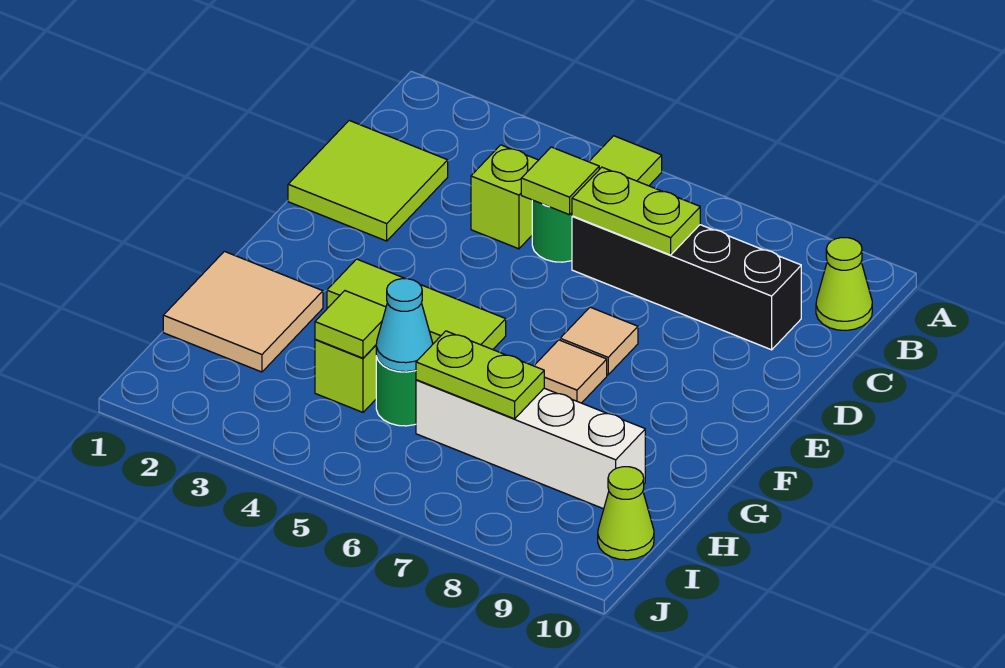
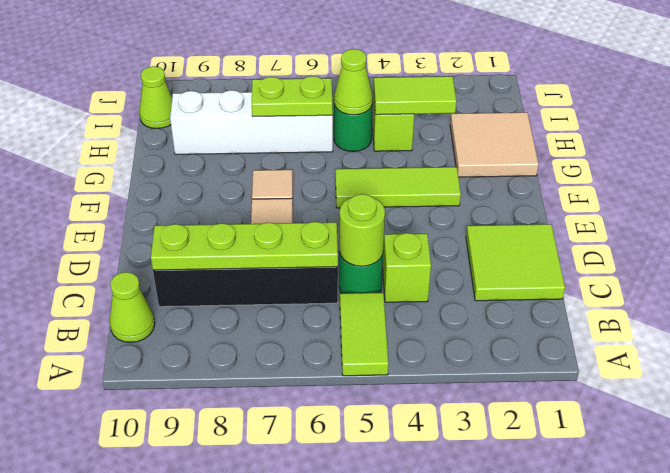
lime tile C5 level 2 -> lime round brick C5 level 2
lime plate C6:C7 level 2 -> lime plate C6:C9 level 2
lime tile H4 level 2 -> lime tile H3:H4 level 2
cyan cone H5 level 2 -> lime cone H5 level 2

